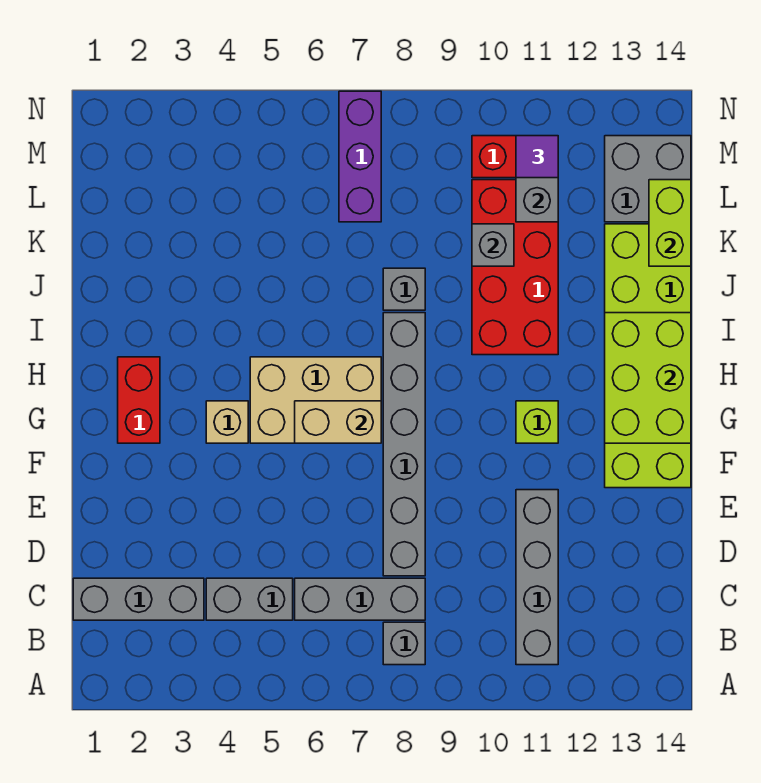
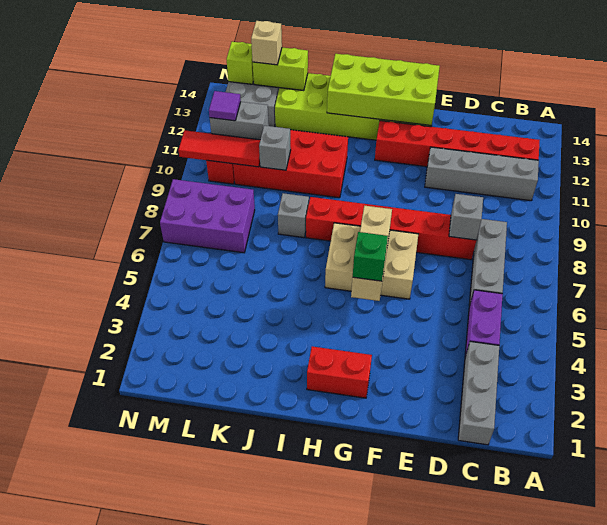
grey brick B8 level 1 -> grey brick D8 level 2
none -> red brick B12:G12 level 1
grey brick C4:C5 level 1 -> purple brick C4:C5 level 1
grey brick D8:I8 level 1 -> red brick D8:I8 level 1
tan brick G4 level 1 -> tan brick L14 level 3
tan brick G5:H7 level 1 -> tan brick F6:H7 level 1
none -> green brick G5 level 3
tan brick G6:G7 level 2 -> tan brick G5:G7 level 2
lime brick G11 level 1 -> lime brick M14 level 2
lime brick G13:I14 level 2 -> lime brick F13:I14 level 2
purple brick L7:N7 level 1 -> purple brick L7:N8 level 1
none -> red tile L10:N10 level 2

